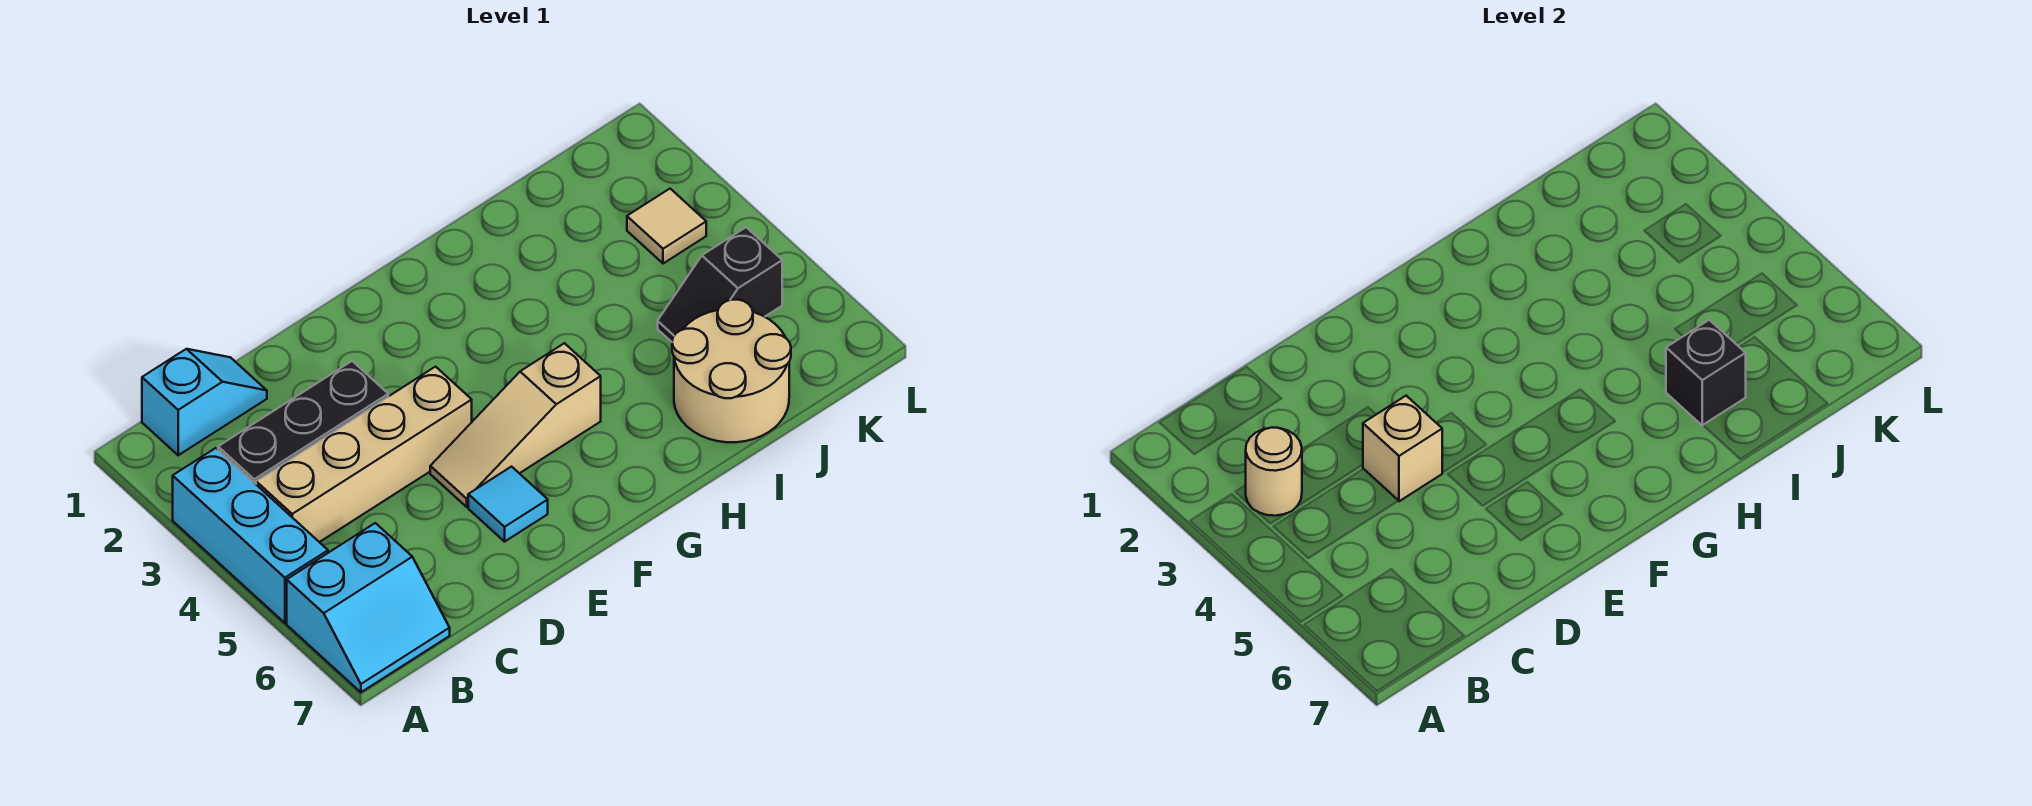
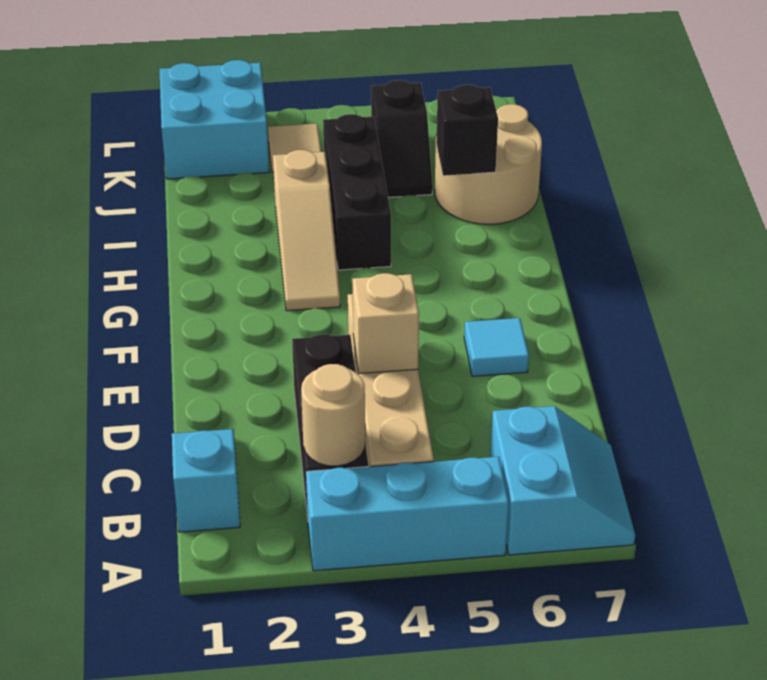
tan slope E5:G5 level 1 top G -> tan slope G3:I3 level 1 top I
none -> black brick H4:J4 level 1
none -> cyan brick K1:L2 level 1

